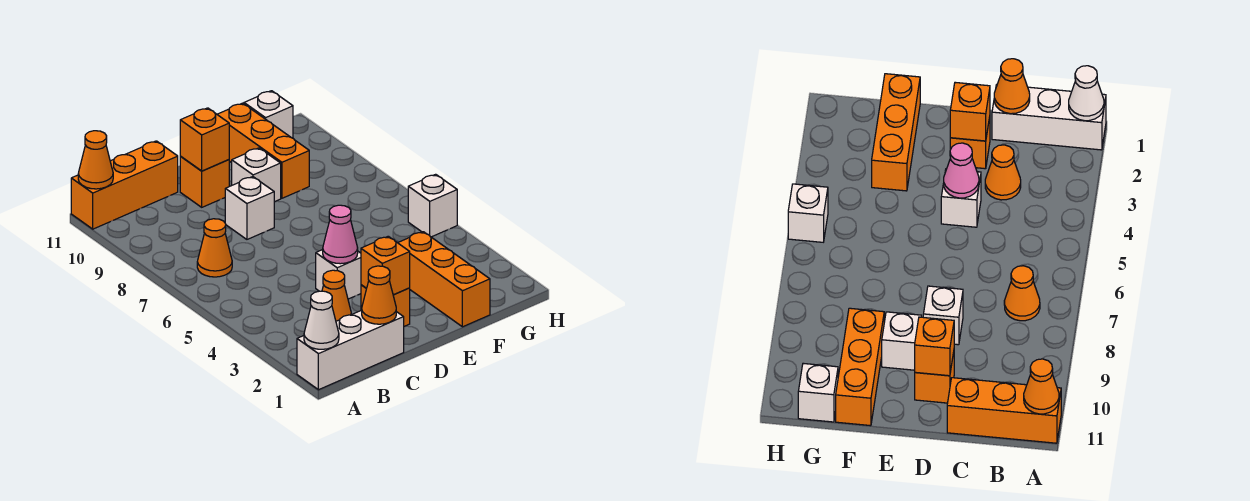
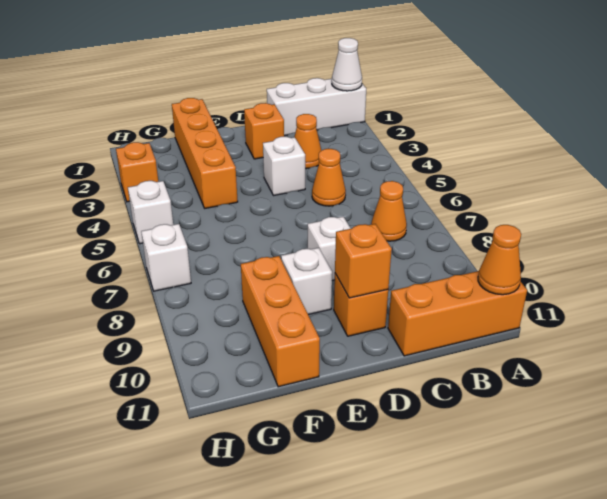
orange cone C1 level 2 -> orange cone C5 level 1
orange brick D2 level 2 -> orange brick H3 level 1
pink cone D4 level 2 -> none
orange brick F1:F3 level 1 -> orange brick F1:F4 level 1
white brick G11 level 1 -> white brick H7 level 1

